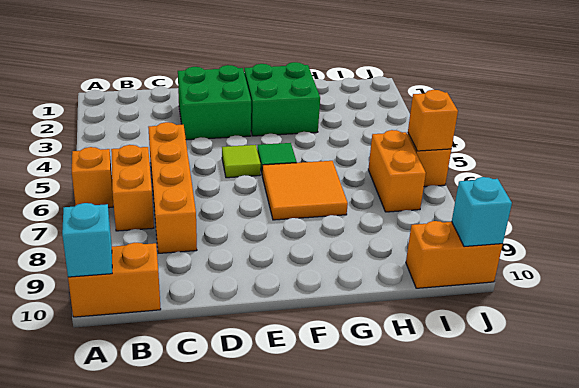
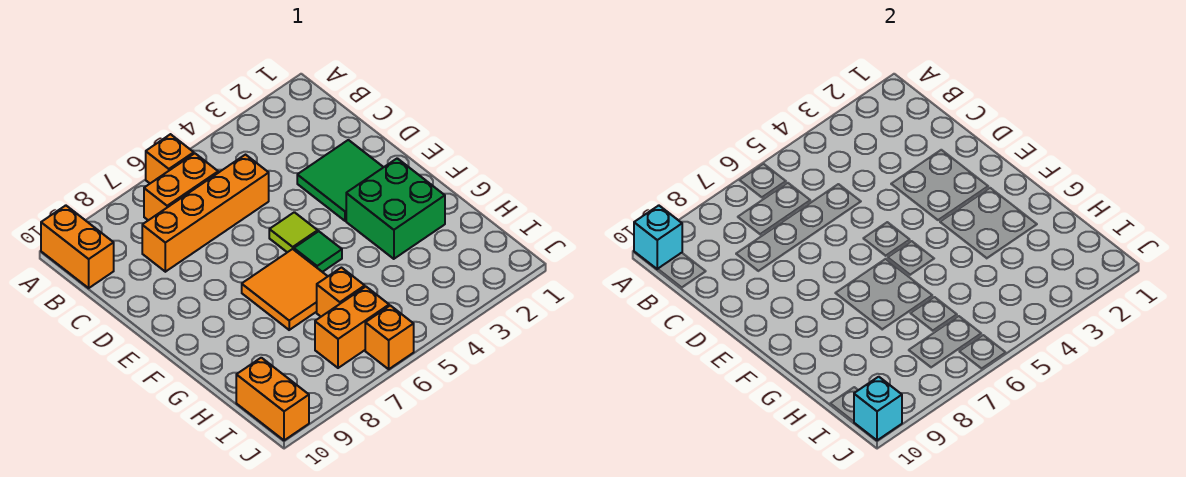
green brick D2:E3 level 1 -> green tile D2:E3 level 1
orange brick J6 level 2 -> orange brick H6 level 1

